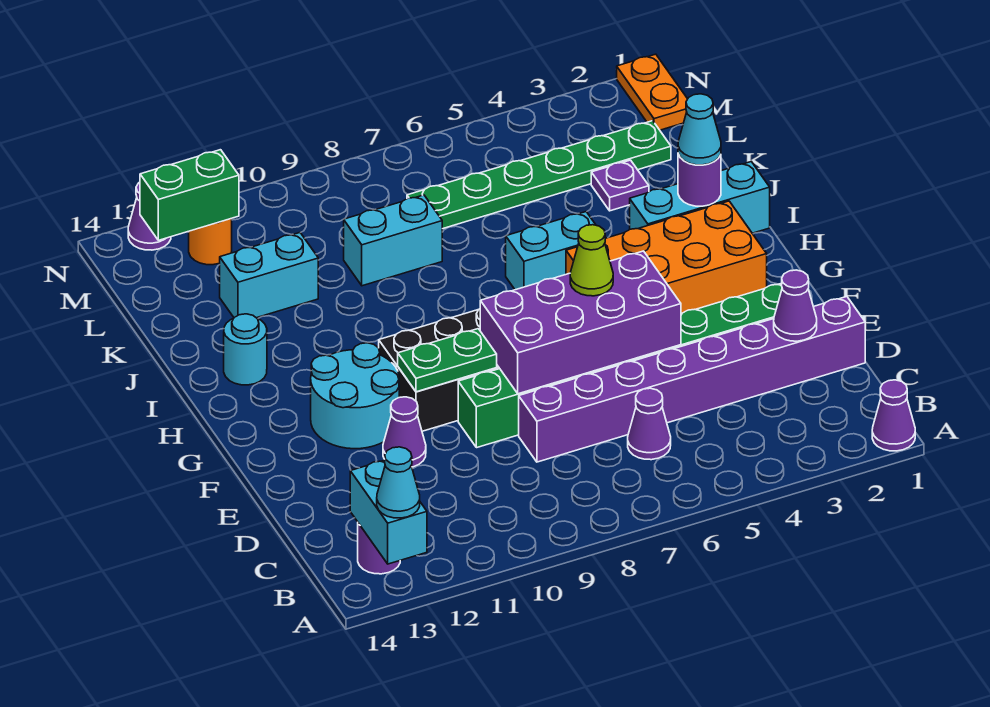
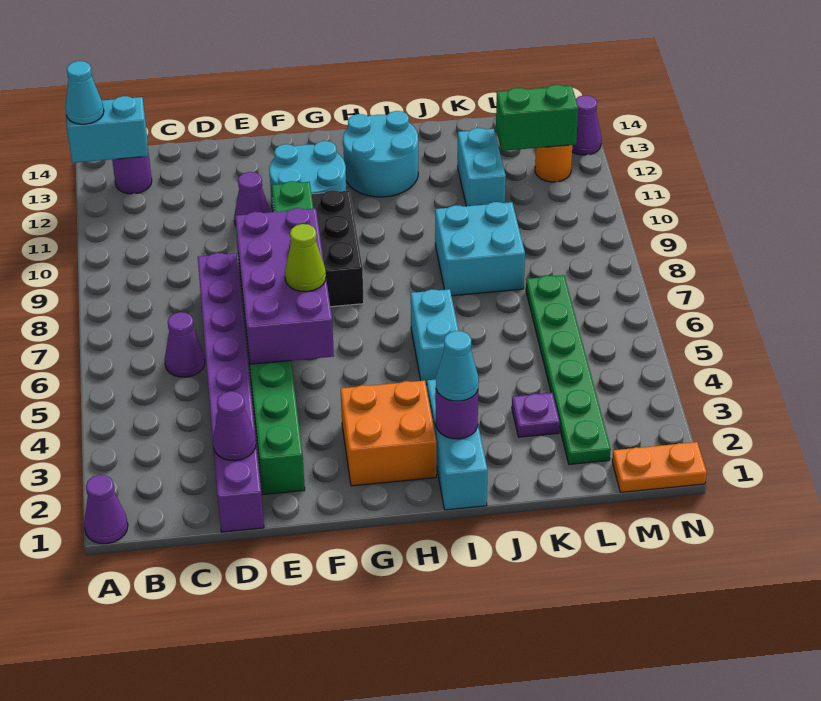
orange brick G2:H5 level 1 -> orange brick G2:H3 level 1
cyan round brick I13 level 1 -> cyan round brick H12:I13 level 1
cyan brick K8:K9 level 1 -> cyan brick J8:K9 level 1
green brick M12:M13 level 2 -> green brick L12:M12 level 2

